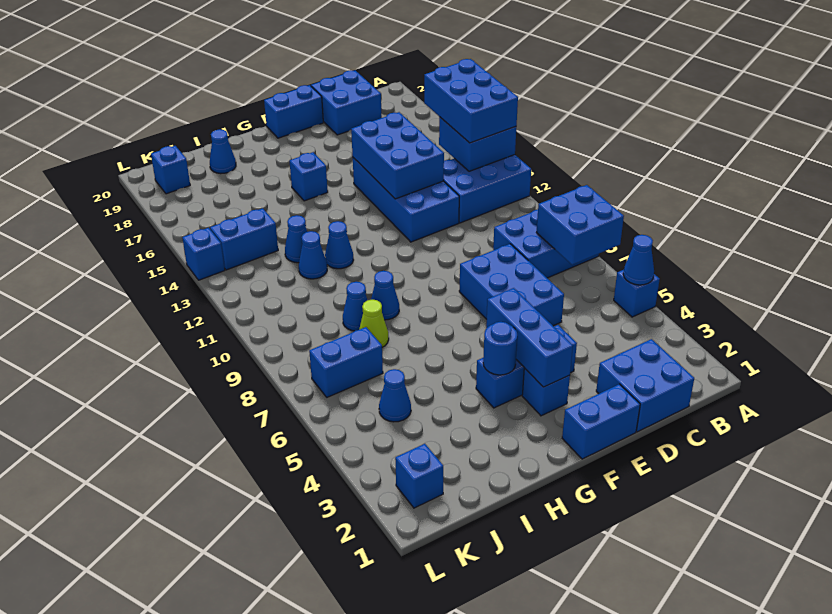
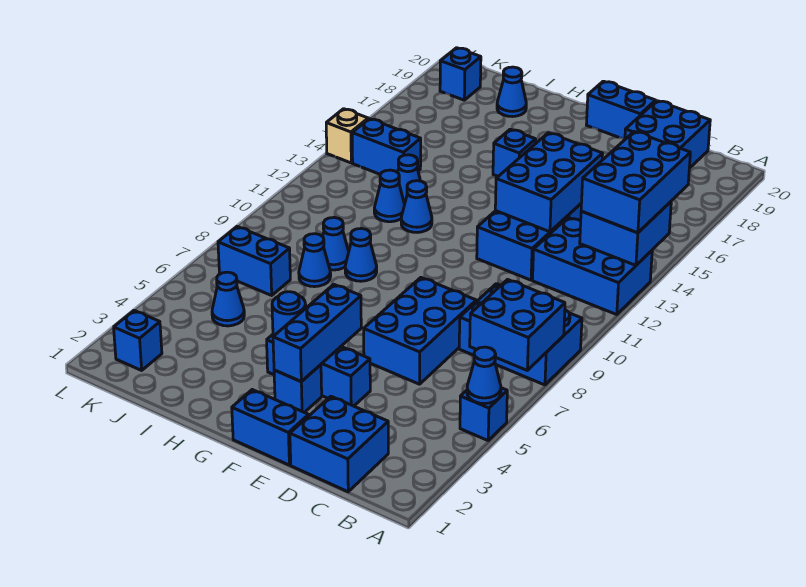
lime cone I8 level 1 -> blue cone I8 level 1
blue brick L14 level 1 -> tan brick L14 level 1

